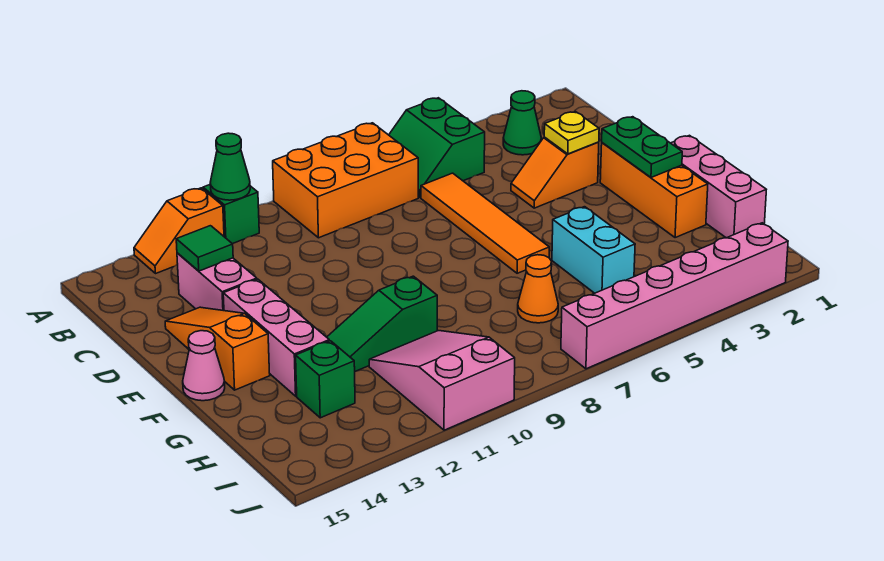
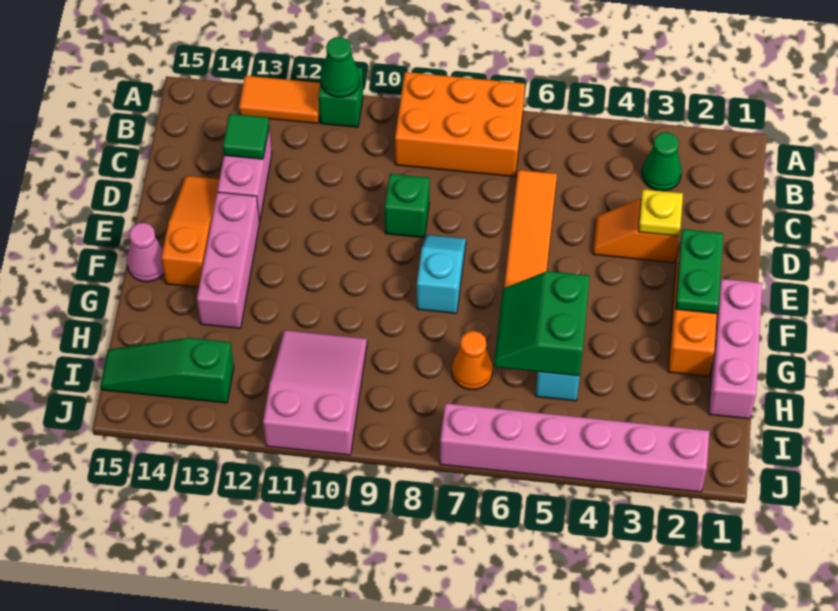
green slope A5:B6 level 1 top 5 -> green slope G5:H6 level 2 top 5
orange slope A12:A13 level 1 top 12 -> orange tile A12:A13 level 1
none -> cyan slope E8:F8 level 1 top F
green slope G10:G12 level 1 top 10 -> green slope I13:I15 level 1 top 13
green brick H13 level 1 -> green brick D9 level 1

